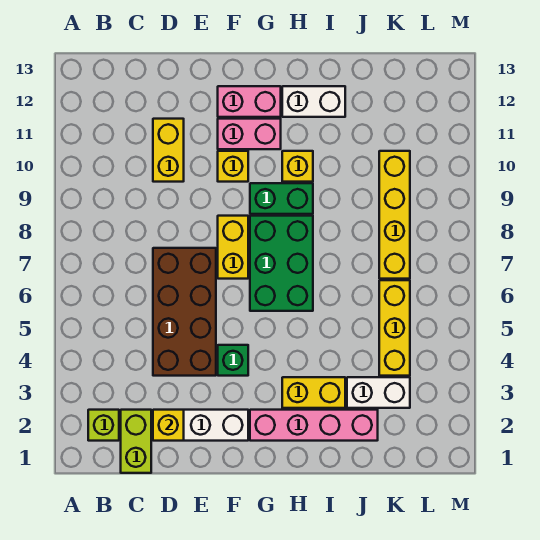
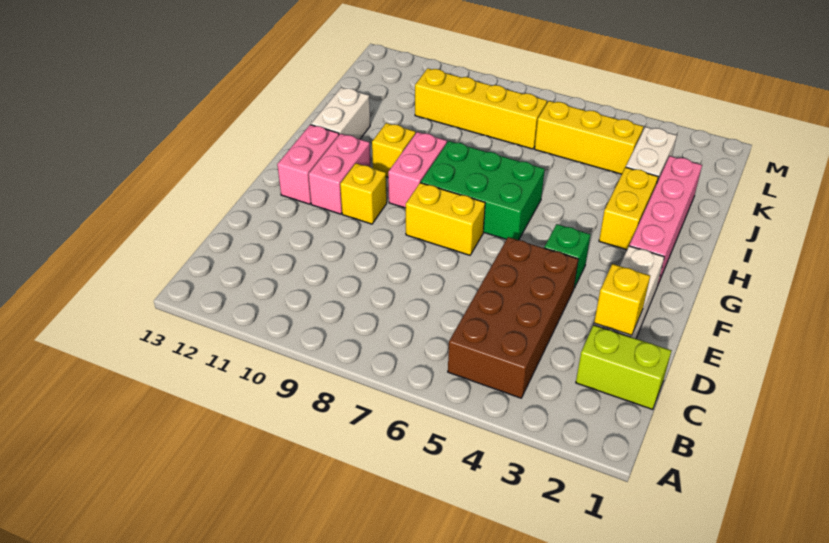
lime brick B2 level 1 -> none
brown brick D4:E7 level 1 -> brown brick B4:E5 level 1
yellow brick D10:D11 level 1 -> none
green brick G9:H9 level 1 -> pink brick G9:H9 level 1

